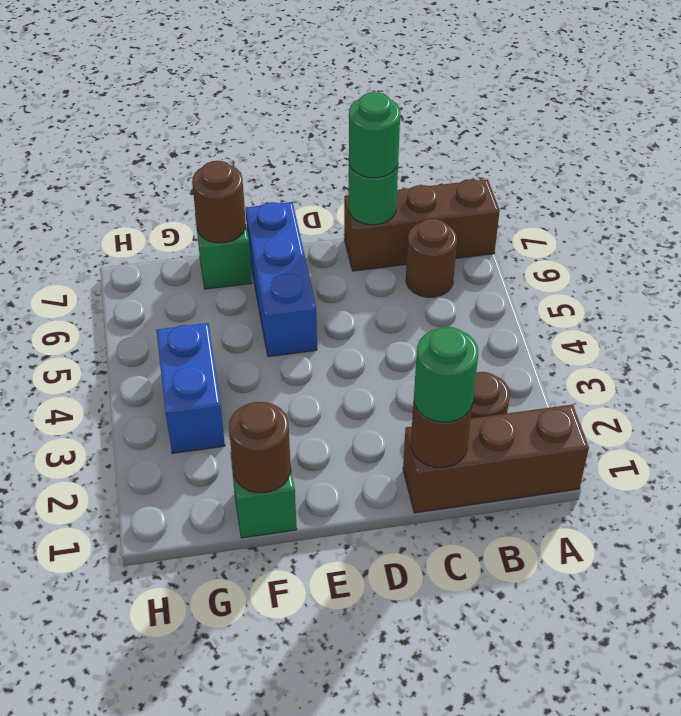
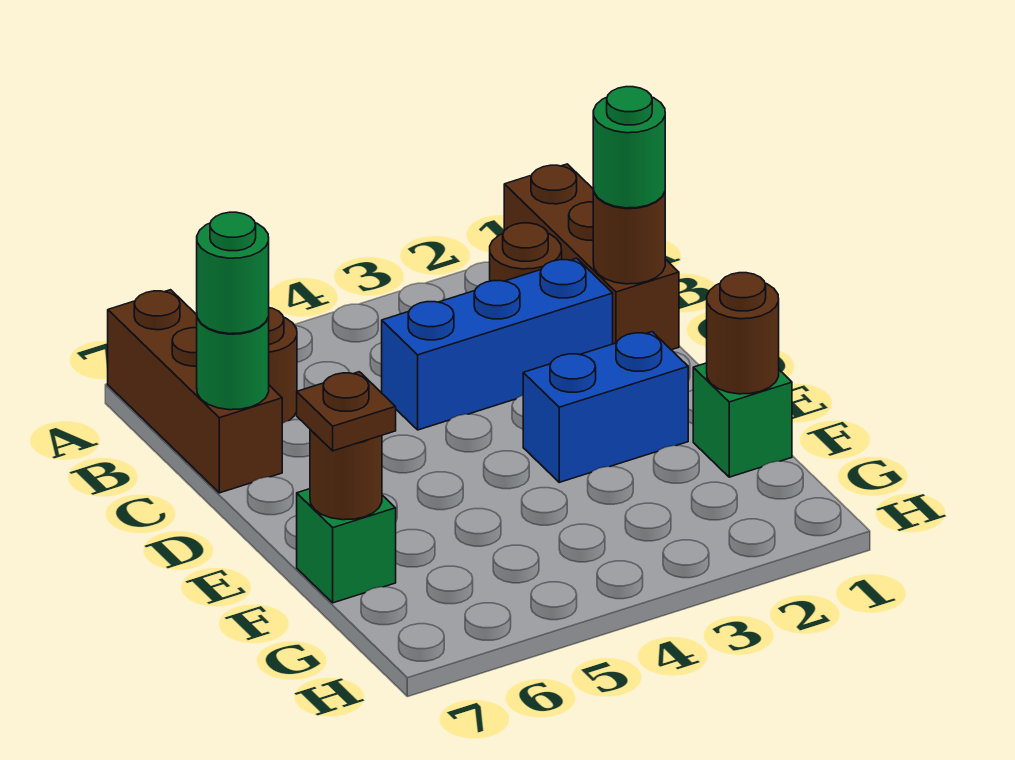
blue brick E5:E7 level 1 -> blue brick C2:C4 level 1
none -> brown plate F7 level 3
blue brick G3:G4 level 1 -> blue brick E2:E3 level 1

